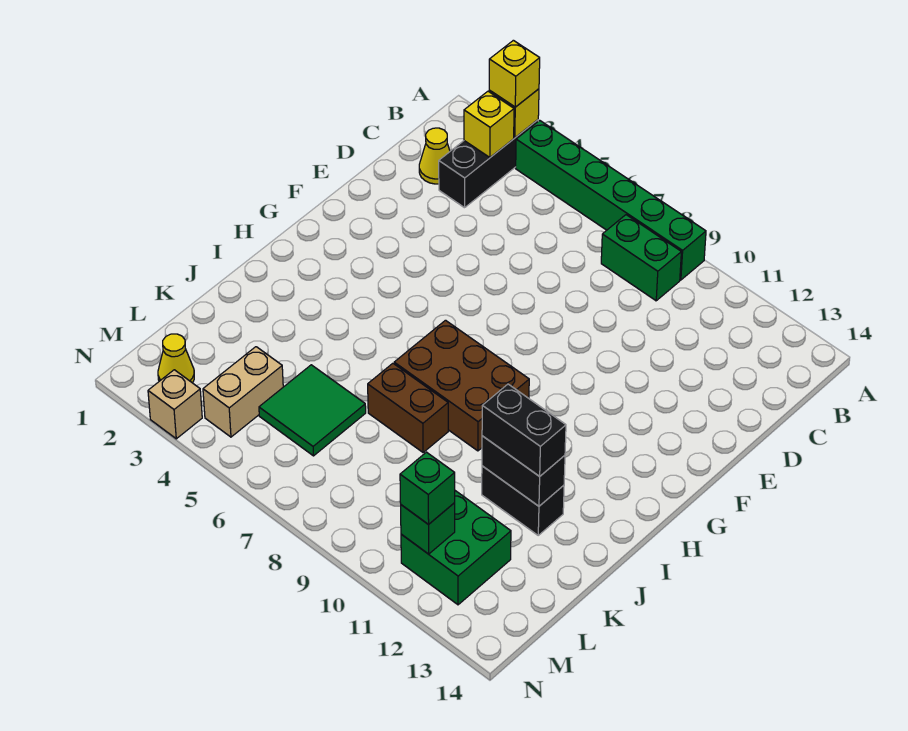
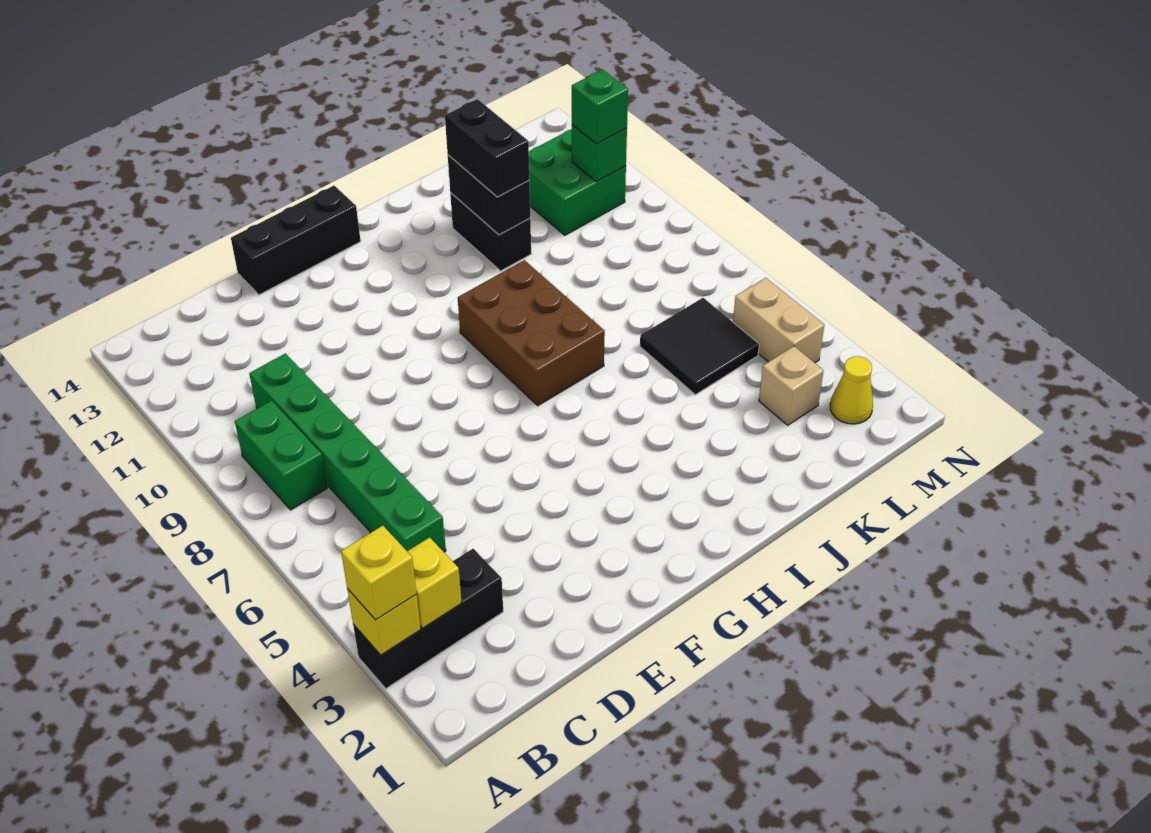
green brick A4:A9 level 1 -> green brick C5:C10 level 1
yellow cone C2 level 1 -> none
none -> black brick E14:G14 level 1
brown brick J7:J8 level 1 -> none
green tile K5:L6 level 1 -> black tile K5:L6 level 1
tan brick L4:M4 level 1 -> tan brick M4:M5 level 1
tan brick N3 level 1 -> tan brick L3 level 1

